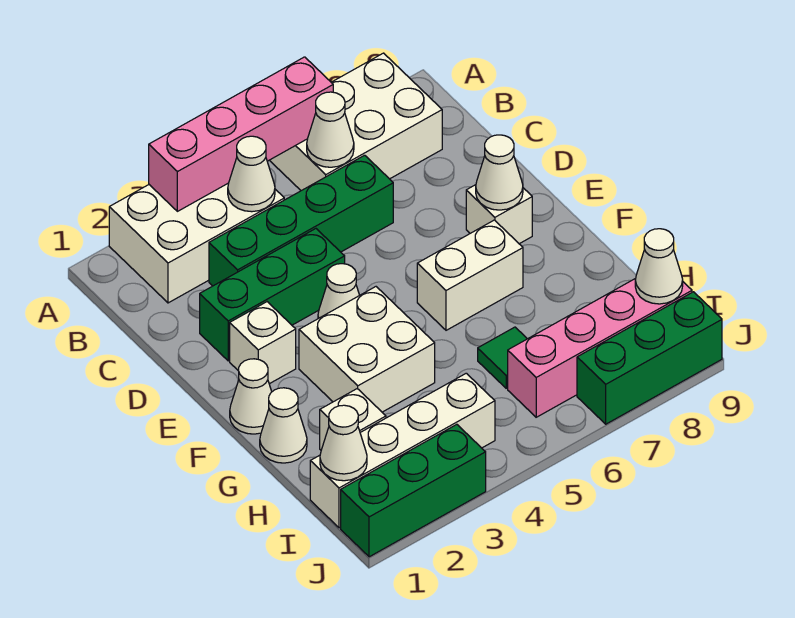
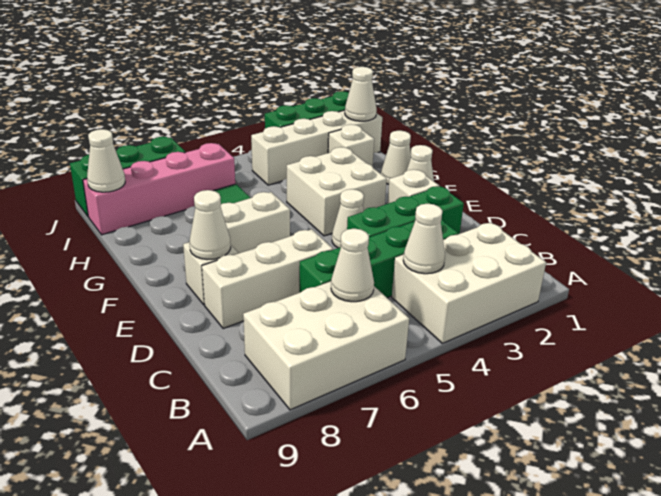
pink brick A3:A6 level 2 -> none
none -> white brick D6:D8 level 1

